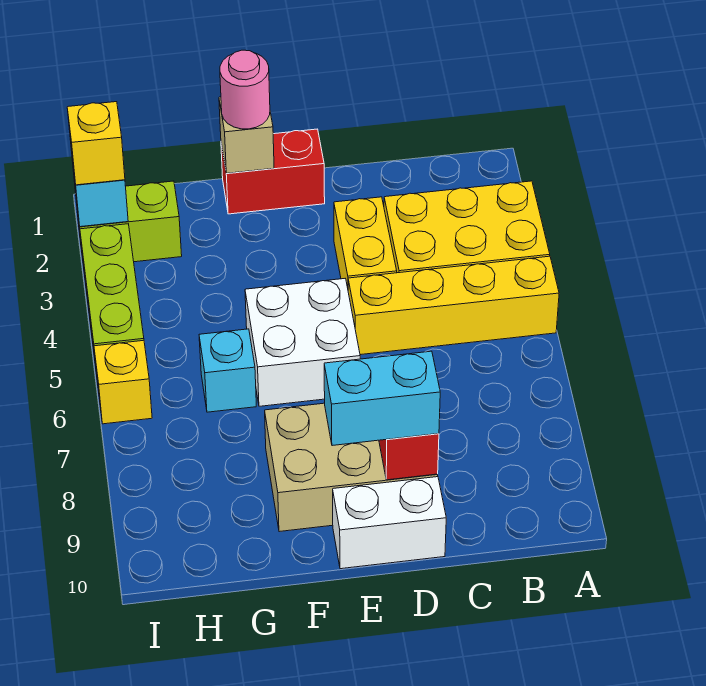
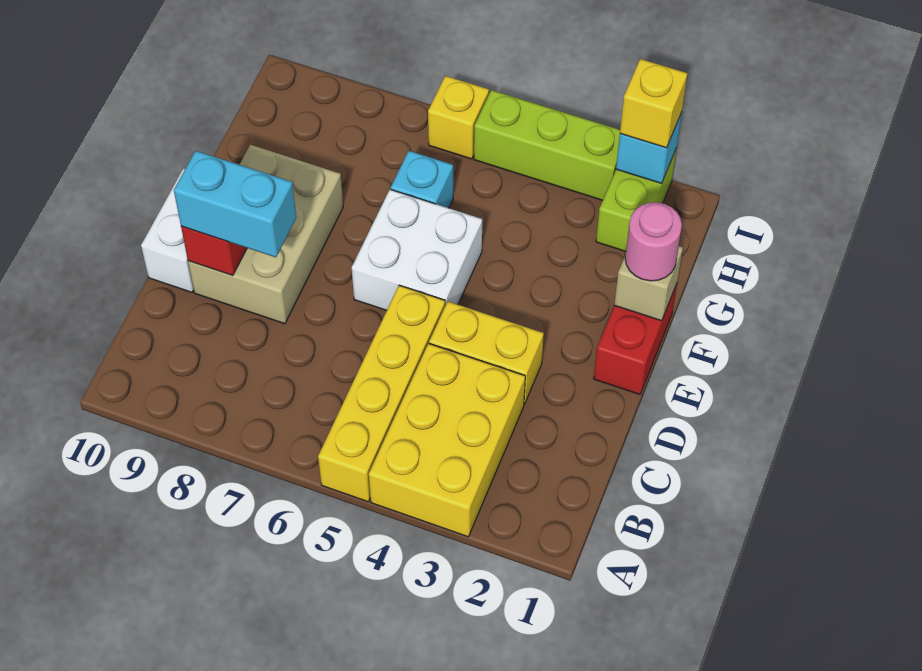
cyan brick D9:E9 level 3 -> cyan brick D8:D9 level 3

